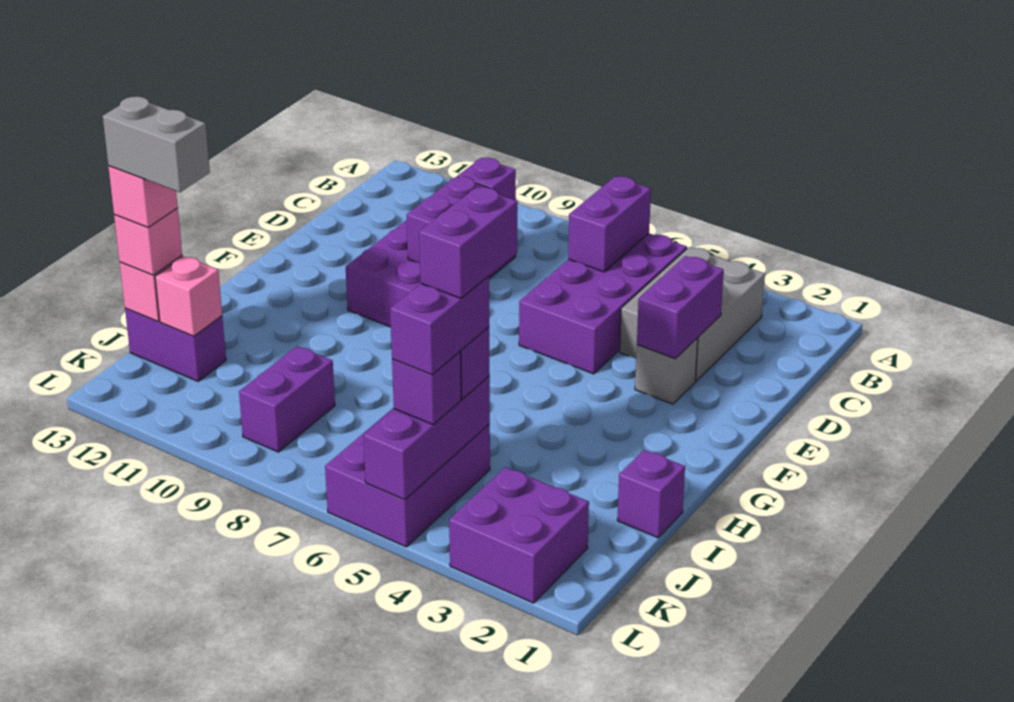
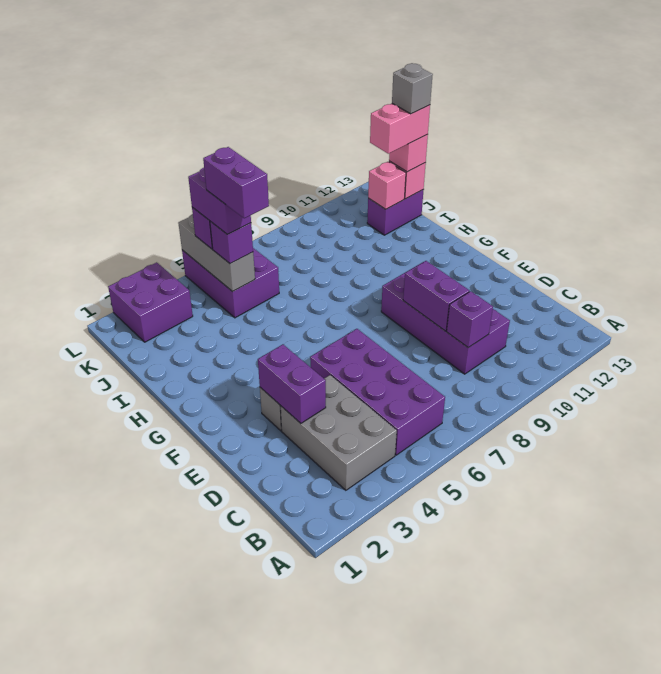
purple brick B6:C6 level 2 -> none
purple brick I1 level 1 -> none
purple brick J5:L5 level 2 -> grey brick J5:L5 level 2
purple brick J9:K9 level 1 -> none
grey brick J12:J13 level 5 -> grey brick J13 level 5
pink brick J13 level 4 -> pink brick J12:J13 level 4

